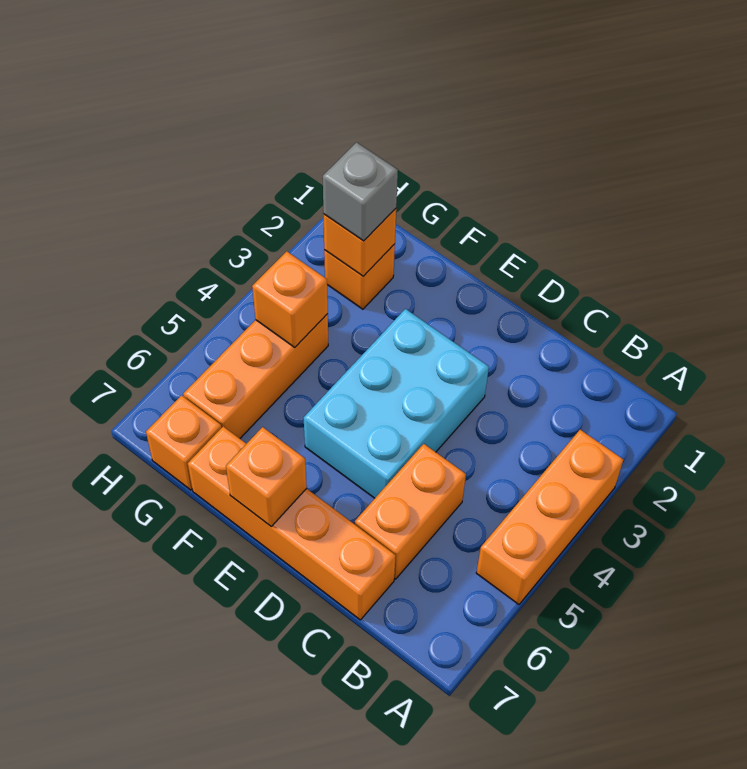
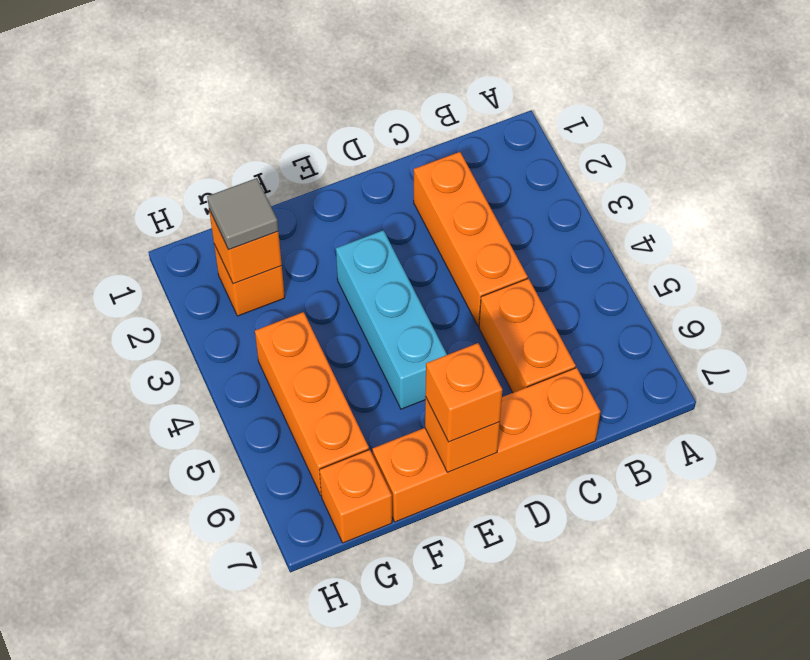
orange brick A3:A5 level 1 -> orange brick C2:C4 level 1
cyan brick D3:E5 level 1 -> cyan brick E3:E5 level 1
grey brick G2 level 3 -> grey tile G2 level 3
orange brick G4 level 2 -> orange brick E7 level 3

